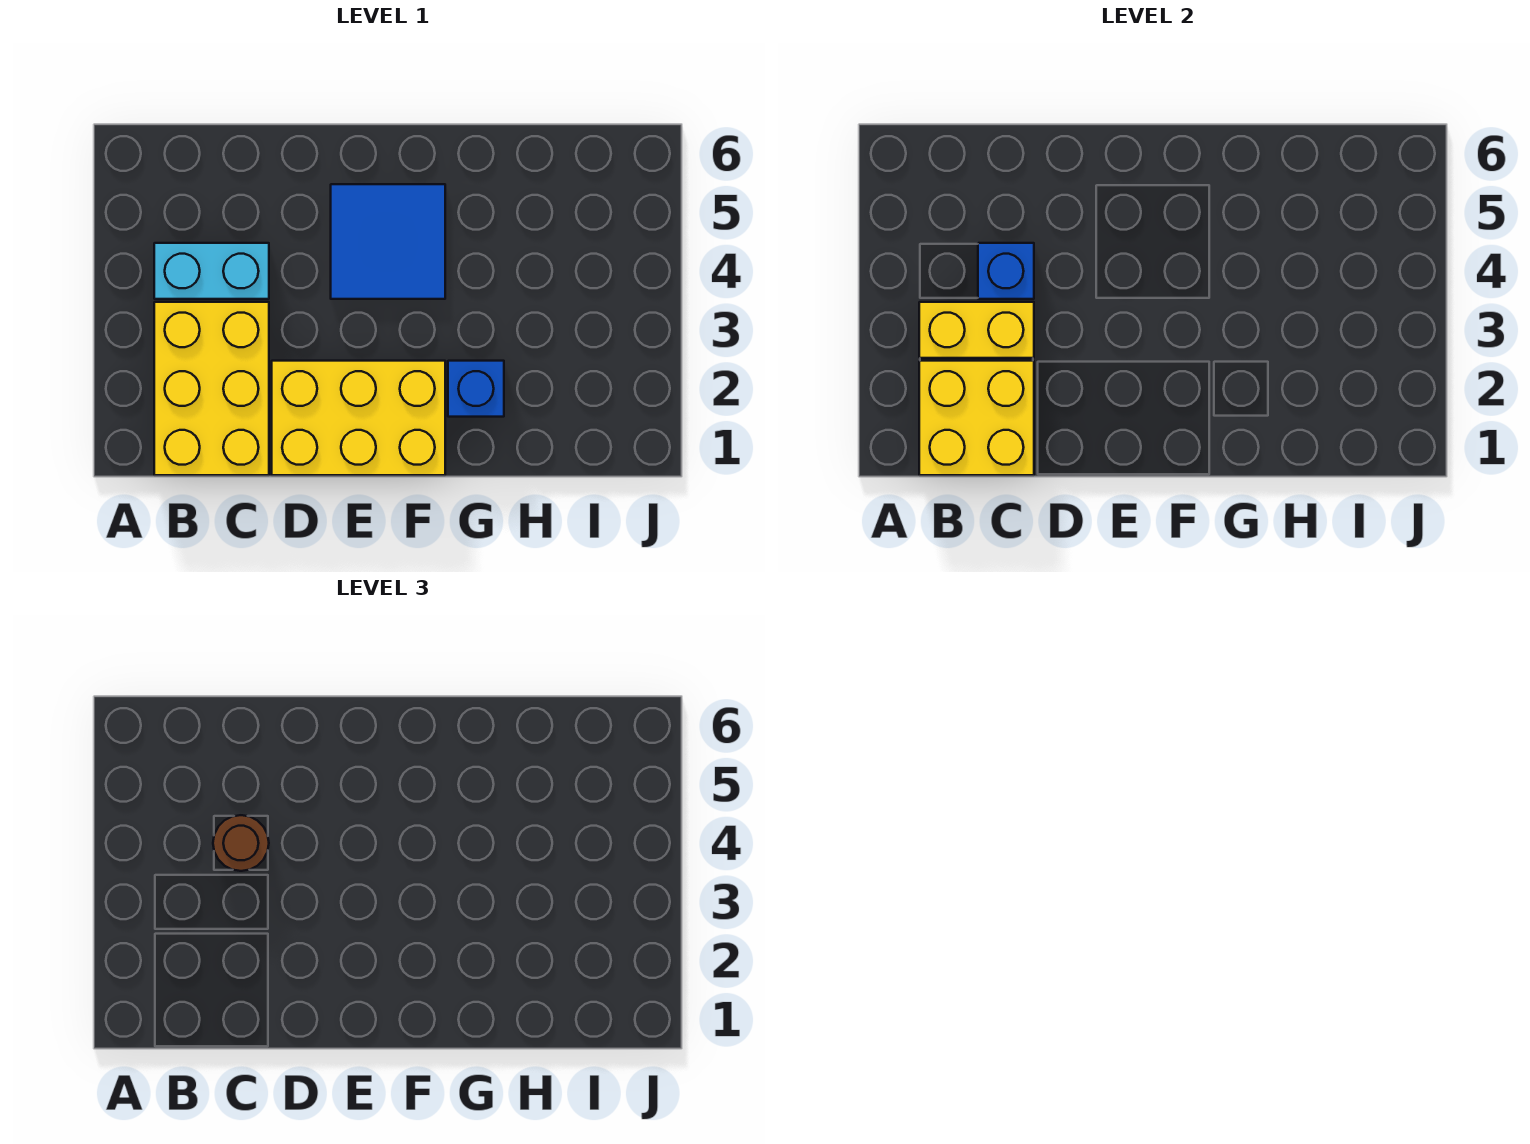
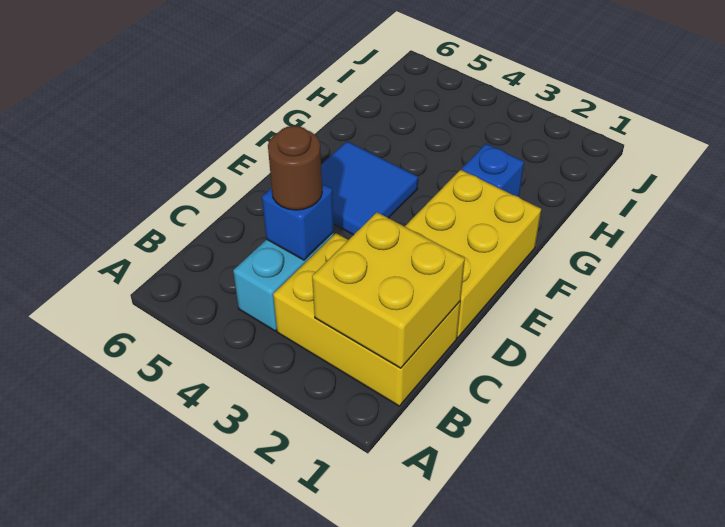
yellow brick B3:C3 level 2 -> none

